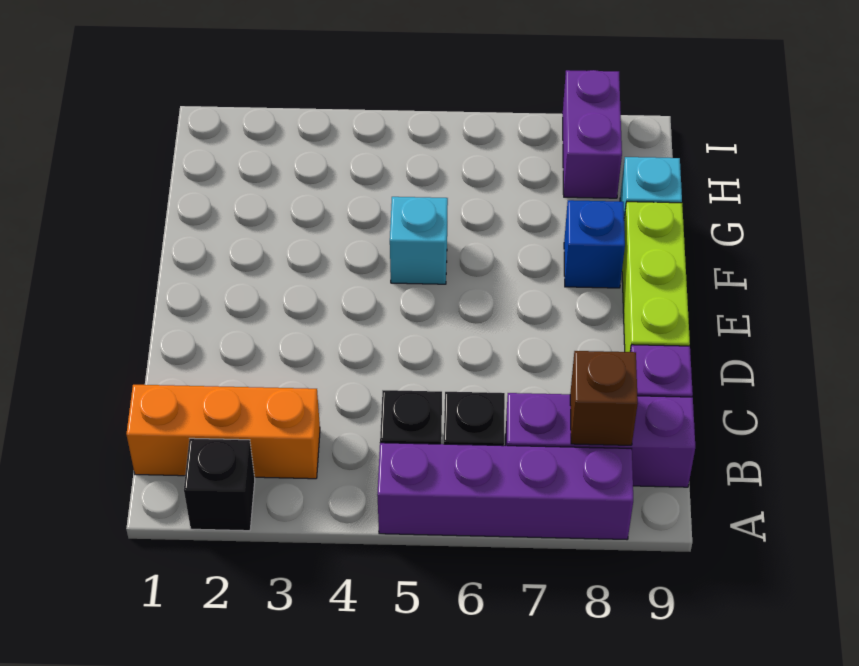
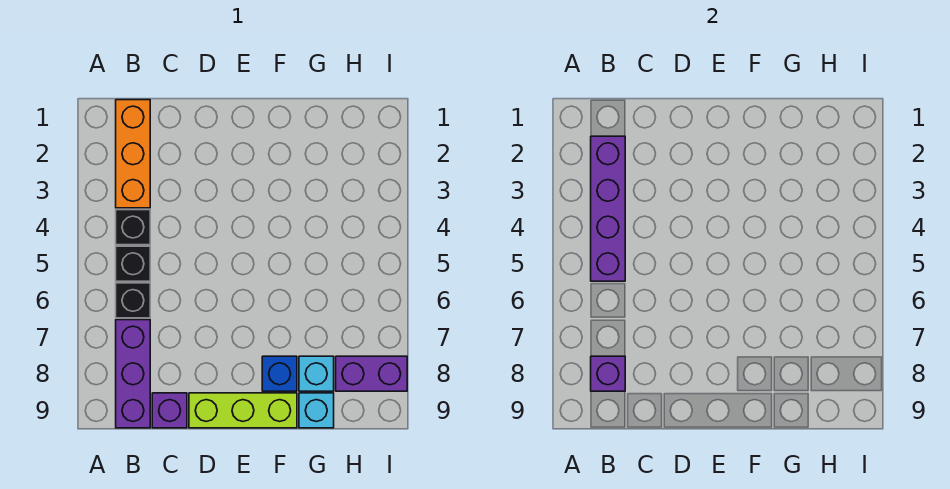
black brick A2 level 1 -> black brick B4 level 1
purple brick A5:A8 level 1 -> purple brick B2:B5 level 2
brown brick B8 level 2 -> purple brick B8 level 2
cyan brick F5 level 1 -> cyan brick G8 level 1

